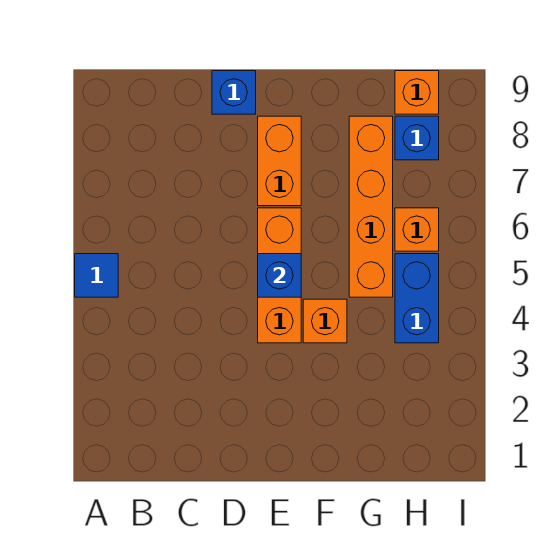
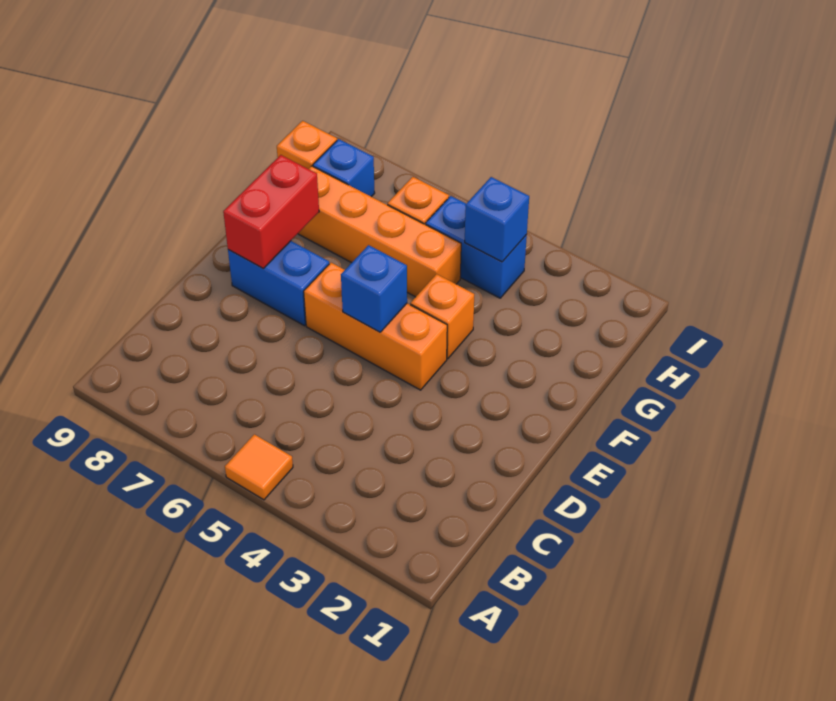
blue tile A5 level 1 -> orange tile A5 level 1
blue brick D9 level 1 -> blue brick H4 level 2
orange brick E7:E8 level 1 -> blue brick E7:E8 level 1
none -> red brick E8:F8 level 2

